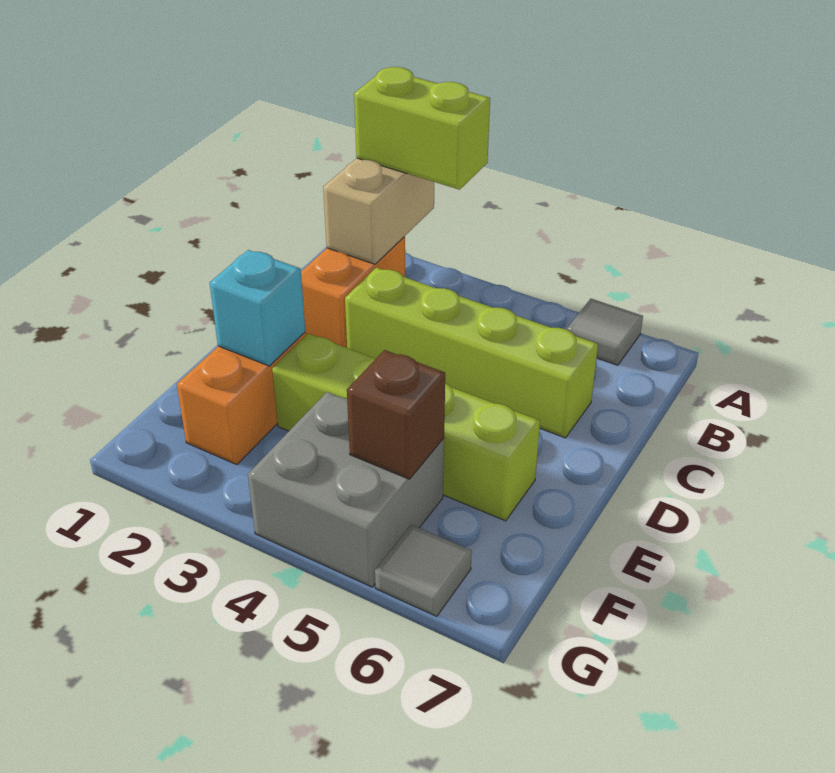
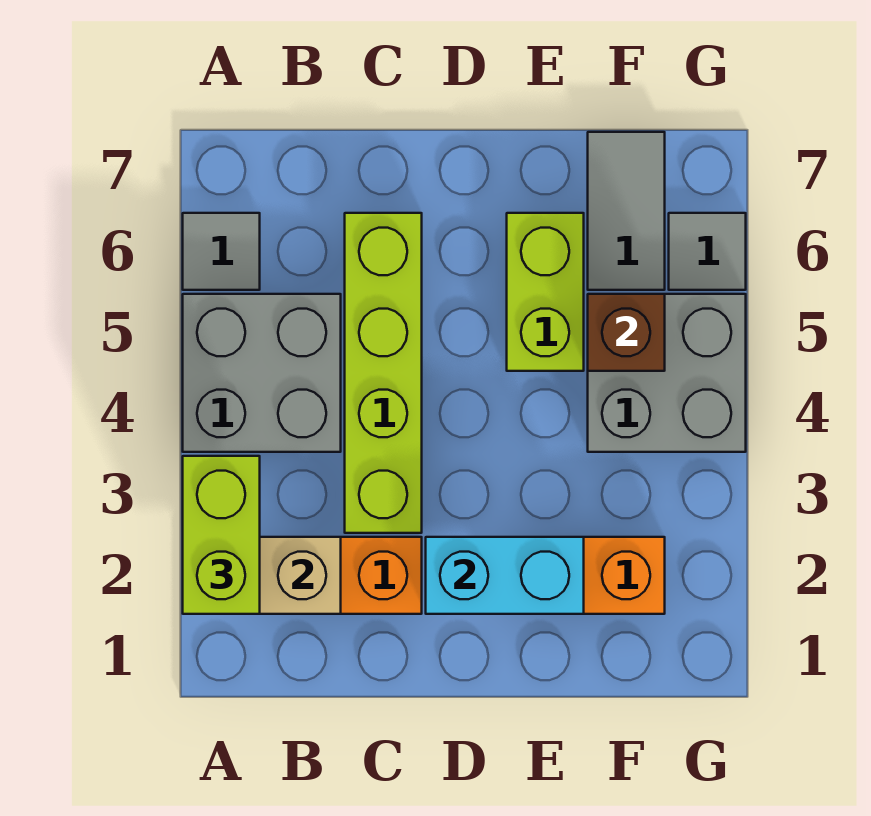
none -> grey brick A4:B5 level 1
cyan brick E2 level 2 -> cyan brick D2:E2 level 2
lime brick E3:E6 level 1 -> lime brick E5:E6 level 1
none -> grey tile F6:F7 level 1

